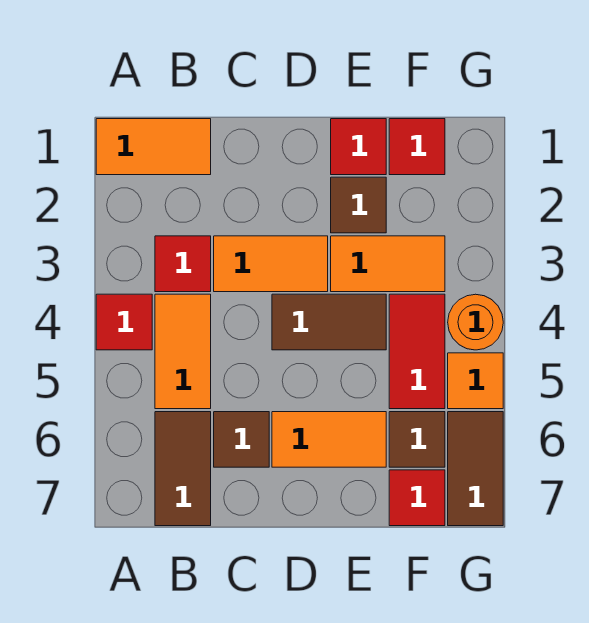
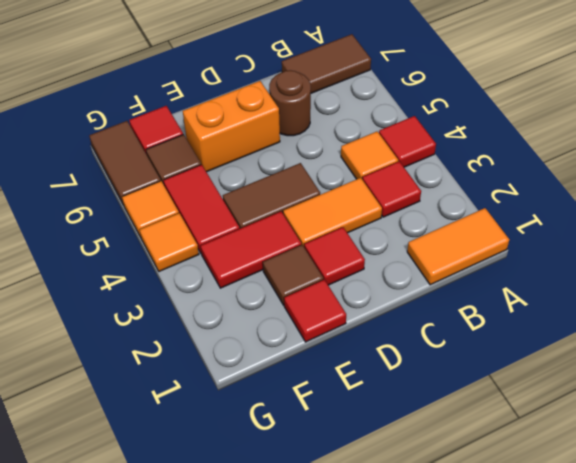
orange tile B4:B5 level 1 -> orange tile B4 level 1
brown tile B6:B7 level 1 -> brown tile A7:B7 level 1
brown tile C6 level 1 -> brown round brick C6 level 1
orange tile D6:E6 level 1 -> orange brick D6:E6 level 1
orange tile E3:F3 level 1 -> red tile E3:F3 level 1
red tile F1 level 1 -> red tile D2 level 1
orange round brick G4 level 1 -> orange tile G4 level 1

